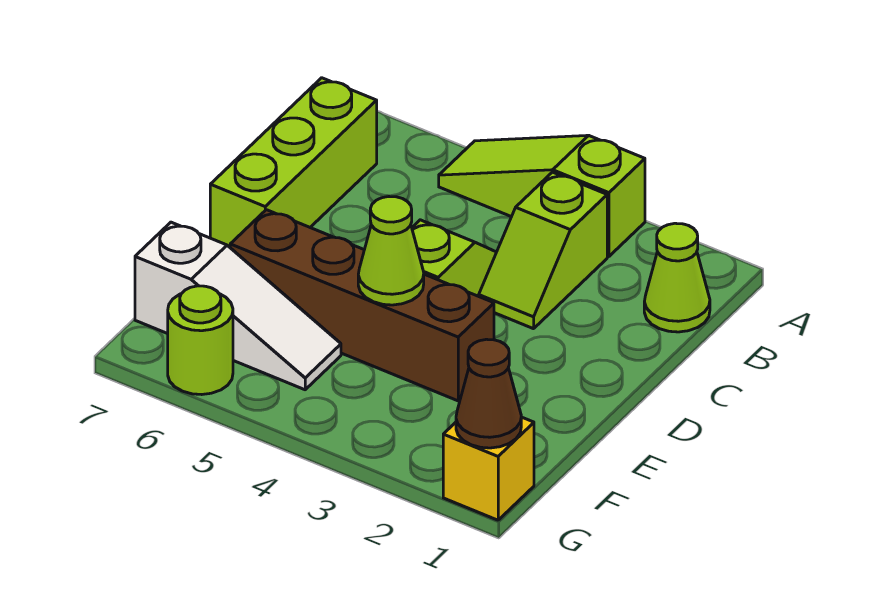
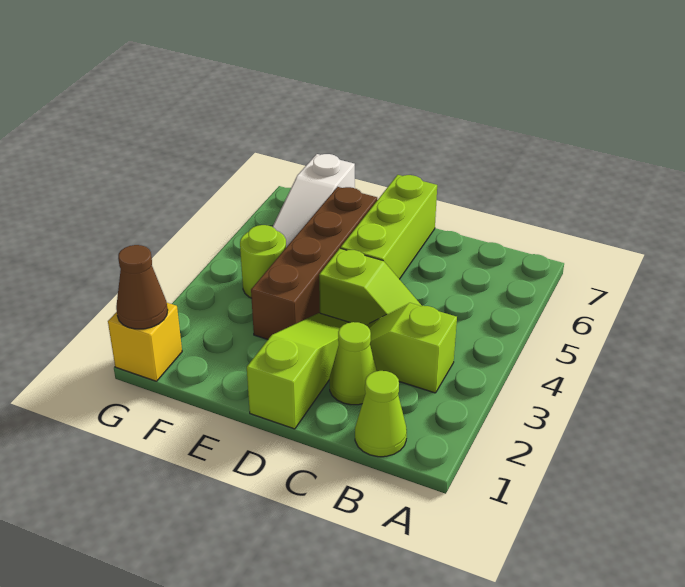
lime slope A3:A5 level 1 top 3 -> lime slope D1:D3 level 1 top 1
lime brick B7:D7 level 1 -> lime brick D5:D7 level 1
lime cone E4 level 2 -> lime cone C2 level 1
lime round brick G6 level 1 -> lime round brick F4 level 1

